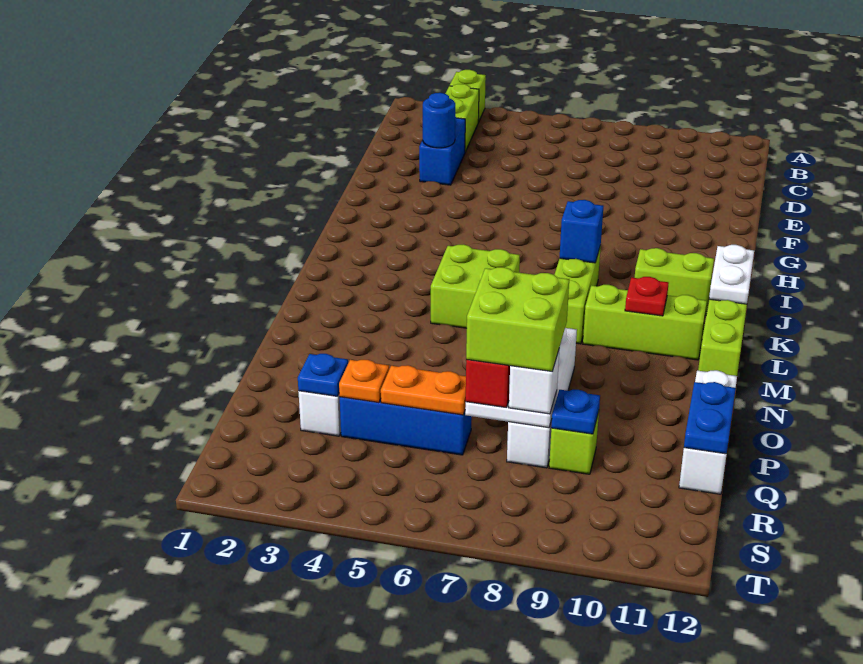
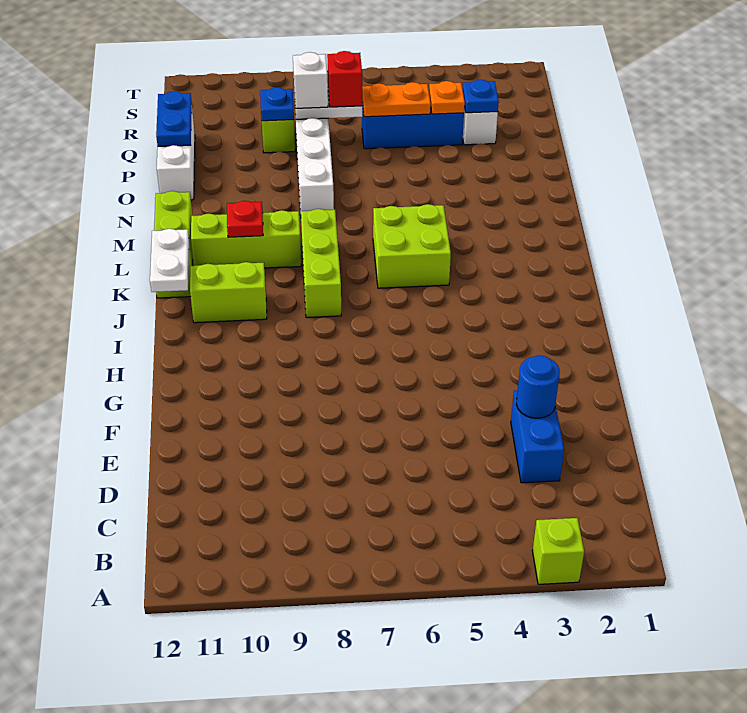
lime brick B3:C3 level 1 -> none
blue brick J8 level 2 -> none
lime brick P7:Q8 level 4 -> none

